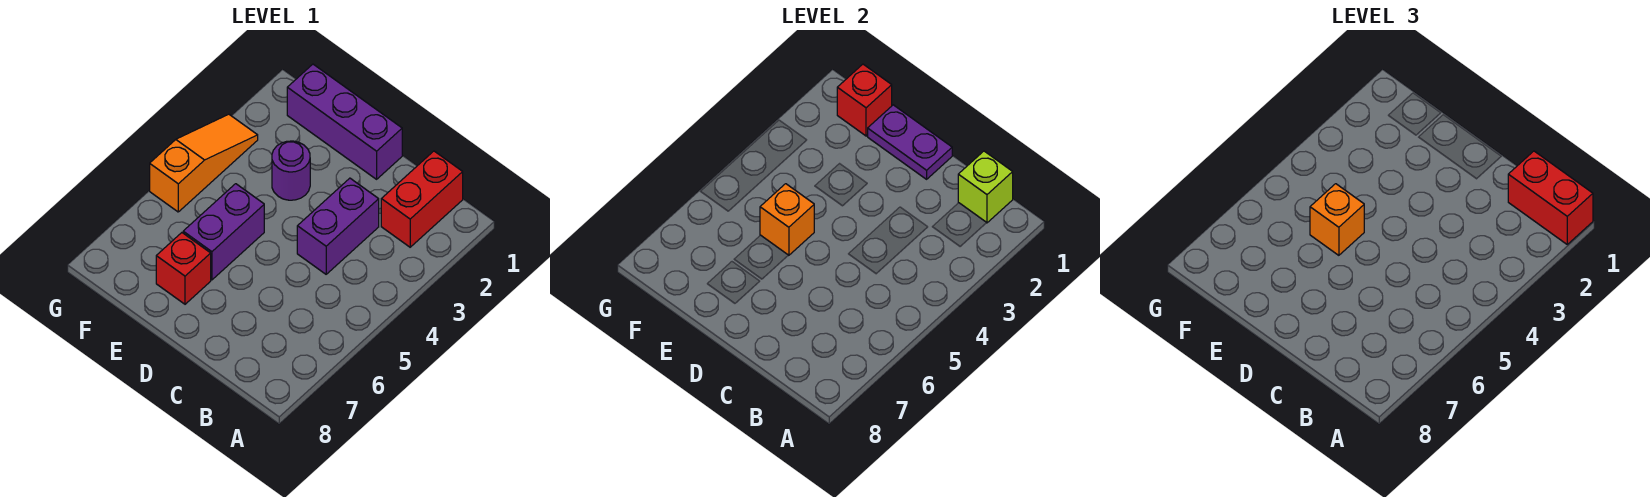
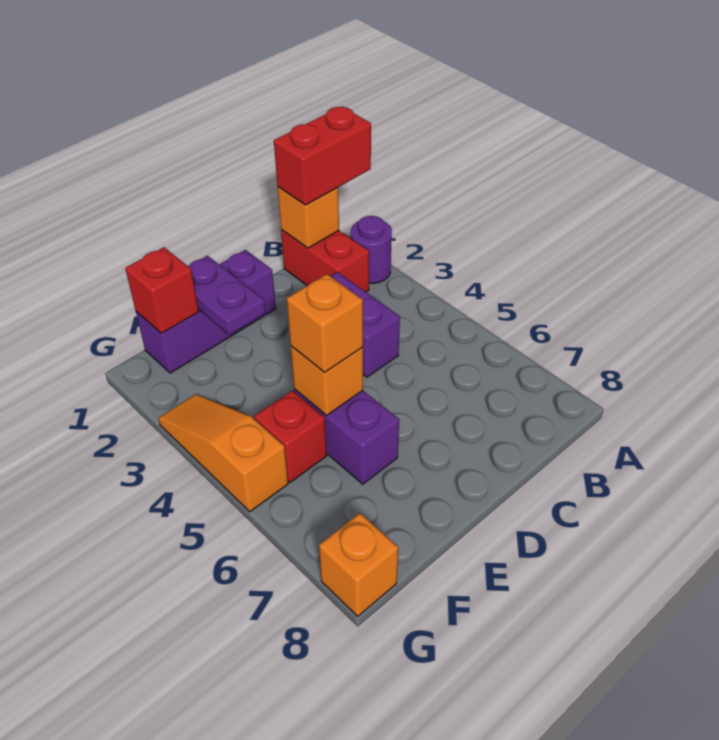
lime brick B1 level 2 -> orange brick B1 level 2
purple plate D1:E1 level 2 -> purple plate E1:E2 level 2
purple round brick E3 level 1 -> purple round brick A2 level 1
red brick E7 level 1 -> red brick F5 level 1
none -> orange brick G8 level 1

